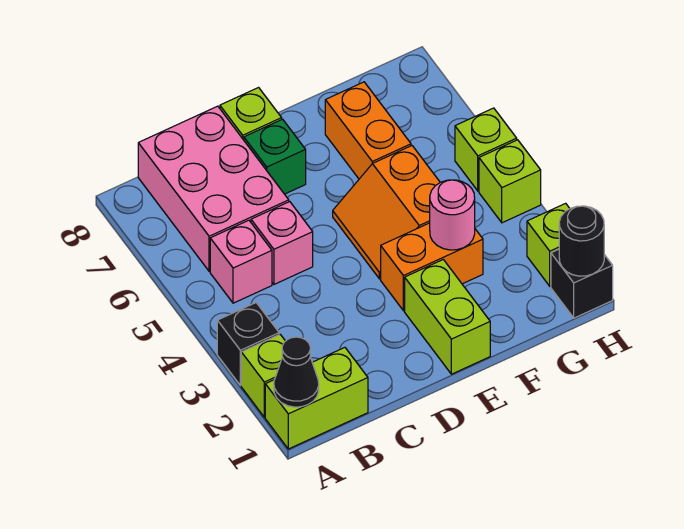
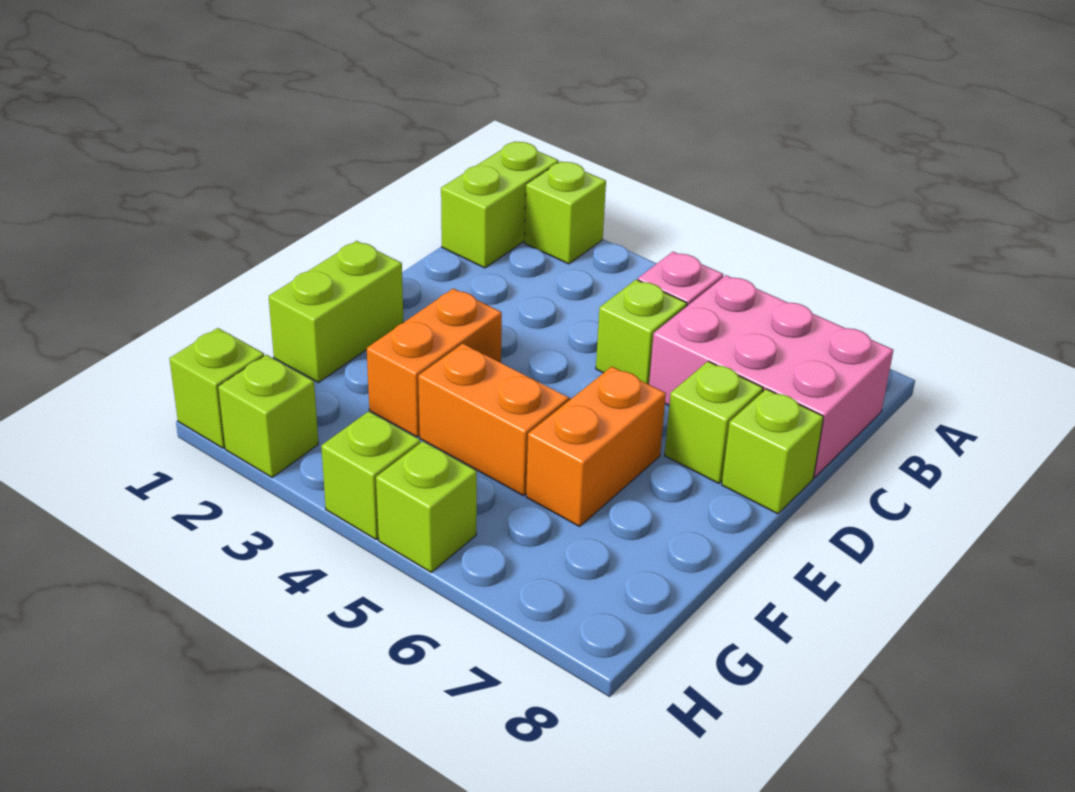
black cone A1 level 2 -> none
black brick A3 level 1 -> none
pink brick C5 level 1 -> lime brick C5 level 1
green brick D7 level 1 -> lime brick D7 level 1
lime brick E1:E2 level 1 -> lime brick E1:F1 level 1
pink round brick F3 level 2 -> none
orange brick F6:F7 level 1 -> orange brick E6:F6 level 1
black brick H1 level 1 -> lime brick H1 level 1
black round brick H1 level 2 -> none

